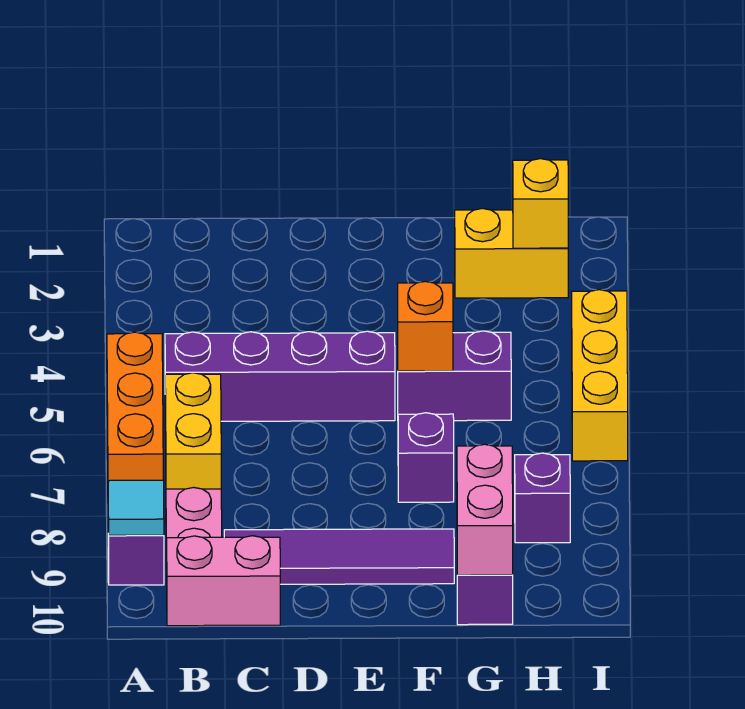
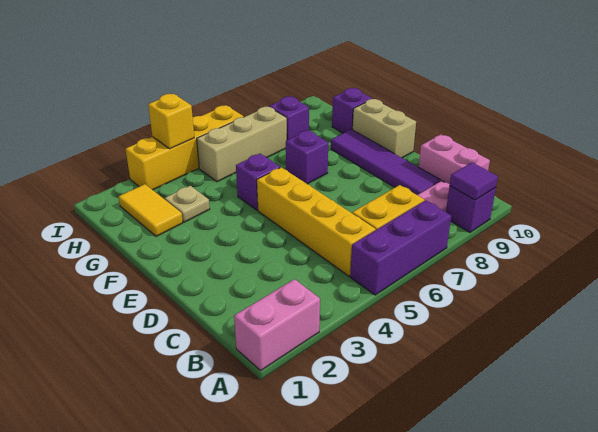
orange brick A5:A7 level 1 -> purple brick A5:A7 level 1
cyan tile A9 level 2 -> purple tile A9 level 2
purple brick B5:E5 level 1 -> yellow brick B5:E5 level 1
none -> tan brick E10:F10 level 1
purple brick F5:G5 level 1 -> purple brick F5 level 1
orange brick F5 level 2 -> none
yellow brick G2:H2 level 1 -> yellow tile G2:H2 level 1
none -> tan plate G3 level 1
pink brick G9:G10 level 2 -> pink brick A1:A2 level 1
yellow brick H2 level 2 -> yellow brick I4 level 2
none -> tan brick H5:H7 level 1
yellow brick I4:I6 level 1 -> yellow brick I3:I6 level 1

